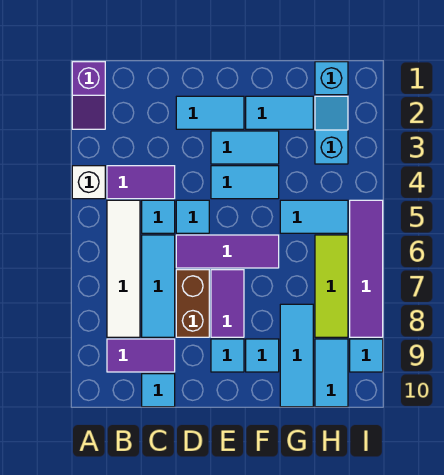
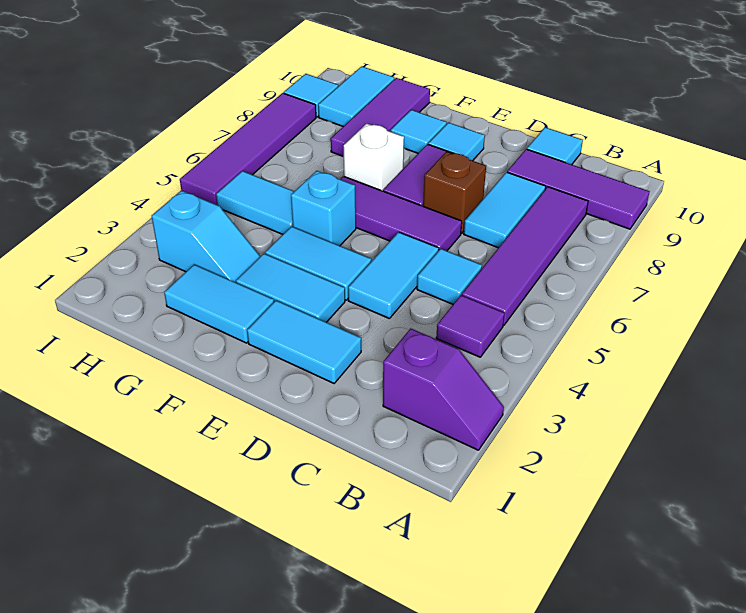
purple slope A1:A2 level 1 top 1 -> purple slope A2:B2 level 1 top B
white brick A4 level 1 -> white brick F7 level 1
purple tile B4:C4 level 1 -> purple tile B4 level 1
white tile B5:B8 level 1 -> purple tile B5:B8 level 1
purple tile B9:C9 level 1 -> purple tile A9:C9 level 1
cyan tile C6:C8 level 1 -> cyan tile C7:C8 level 1
cyan tile D5 level 1 -> cyan tile D4:D5 level 1
brown brick D7:D8 level 1 -> brown brick D7 level 1
cyan tile G8:G10 level 1 -> purple tile G8:G10 level 1
cyan brick H1 level 1 -> cyan brick F5 level 1
cyan slope H2:H3 level 1 top 3 -> cyan slope G3:H3 level 1 top H
lime tile H6:H8 level 1 -> none

